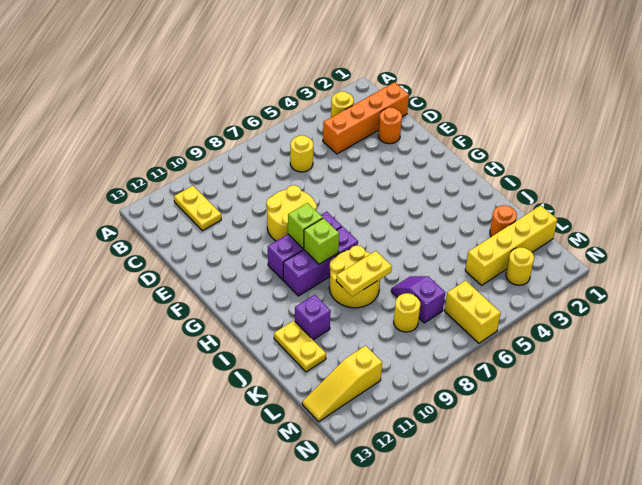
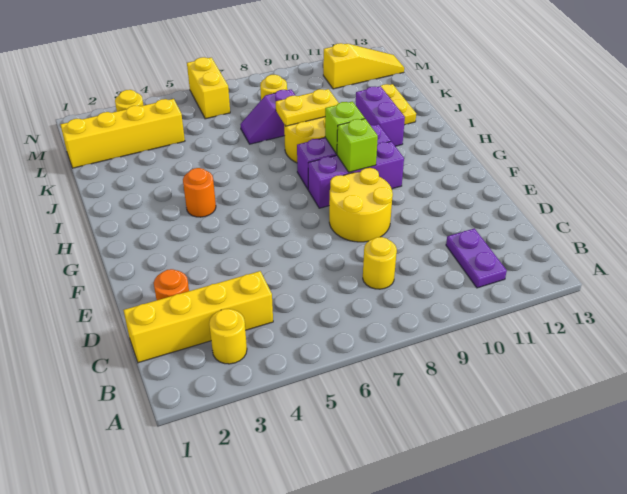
yellow plate B11:C11 level 1 -> purple plate B11:C11 level 1
orange brick C1:C4 level 1 -> yellow brick C1:C4 level 1
yellow round brick C6 level 1 -> yellow round brick C8 level 1
purple brick J11 level 1 -> purple brick I11:J11 level 1
orange round brick K2 level 1 -> orange round brick H4 level 1
purple slope K7:L7 level 1 top L -> purple slope K7:K8 level 1 top 8

